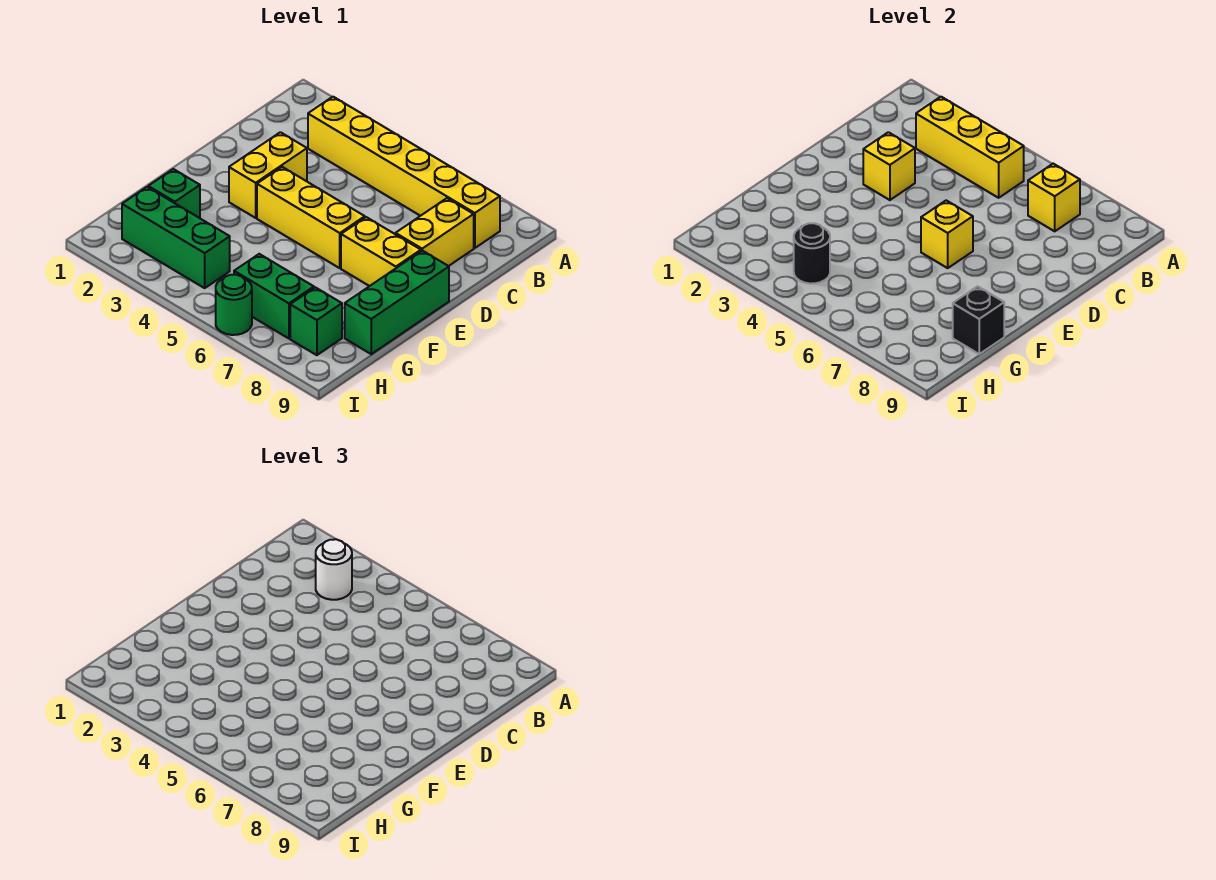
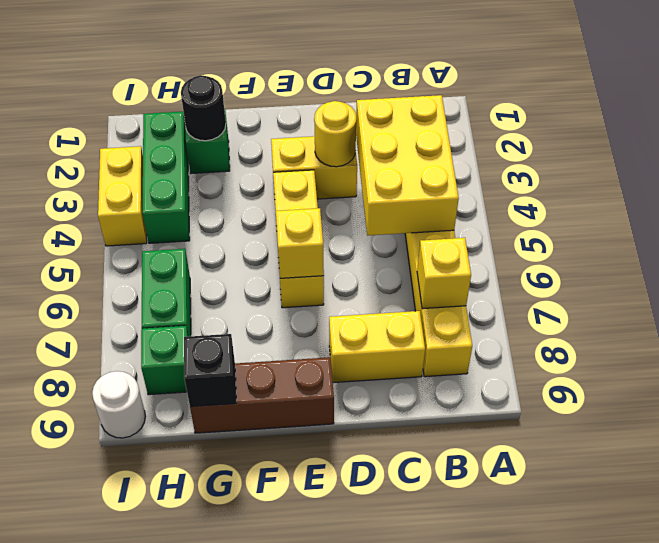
yellow brick B3:B5 level 2 -> yellow brick B3:C5 level 2
white round brick B3 level 3 -> white round brick I9 level 1
yellow brick D3 level 2 -> yellow round brick D3 level 2
yellow brick E7:E8 level 1 -> yellow brick I3:I4 level 1
green brick E9:G9 level 1 -> brown brick E9:G9 level 1
black round brick H4 level 2 -> black round brick G2 level 2
green round brick I6 level 1 -> none

